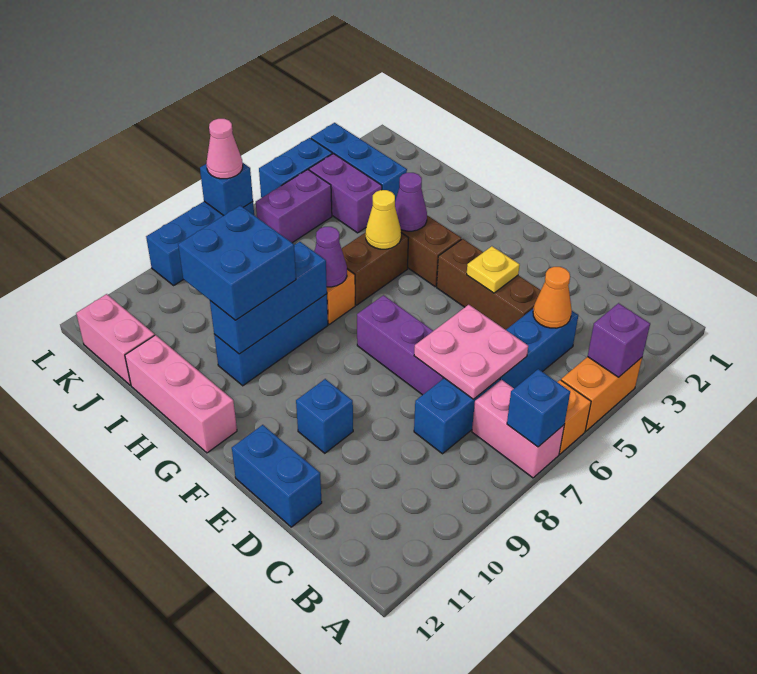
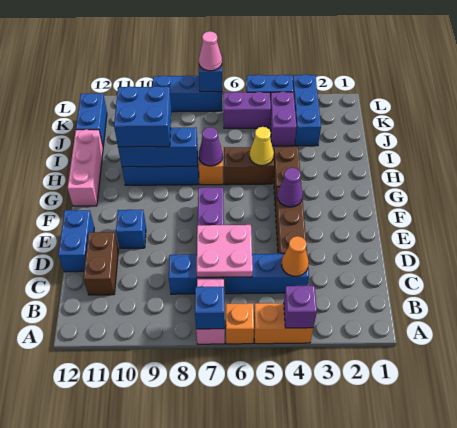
none -> brown brick C11:D11 level 1
yellow plate E4 level 2 -> none
purple cone H4 level 2 -> purple cone F4 level 2
pink brick J12:K12 level 1 -> blue brick J12:K12 level 1

